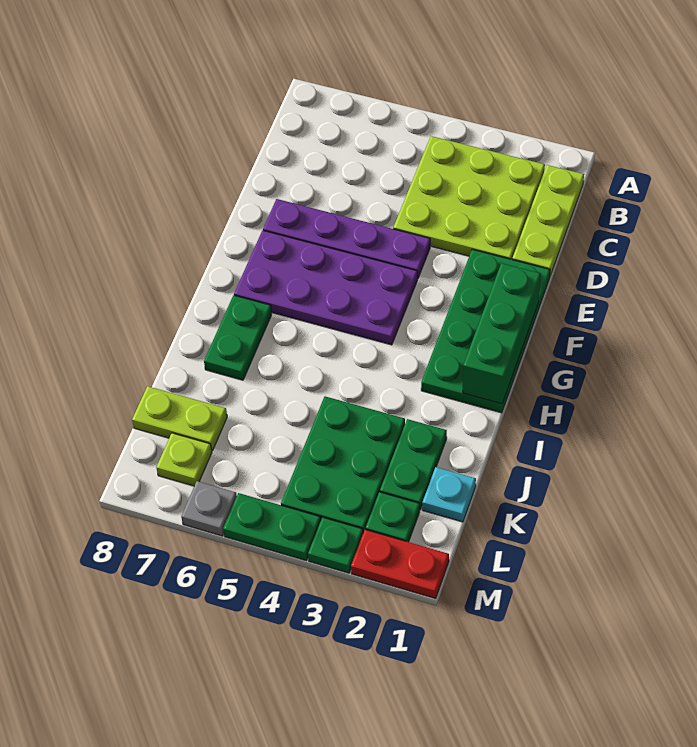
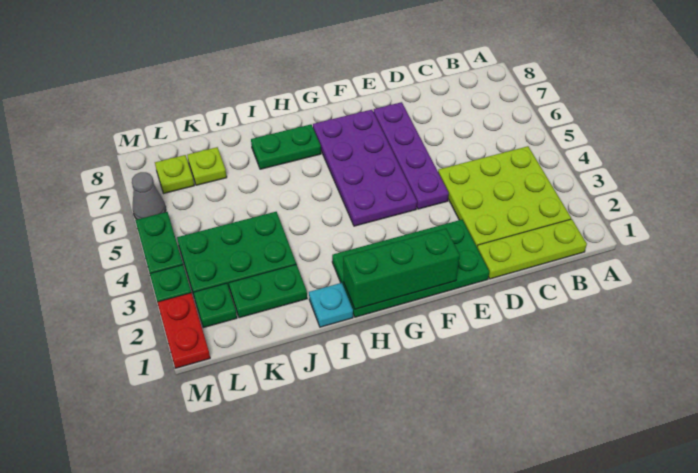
cyan plate K1 level 1 -> cyan plate I1 level 1
lime plate K7:K8 level 1 -> lime plate K7 level 1
grey plate M6 level 1 -> grey cone M6 level 1

